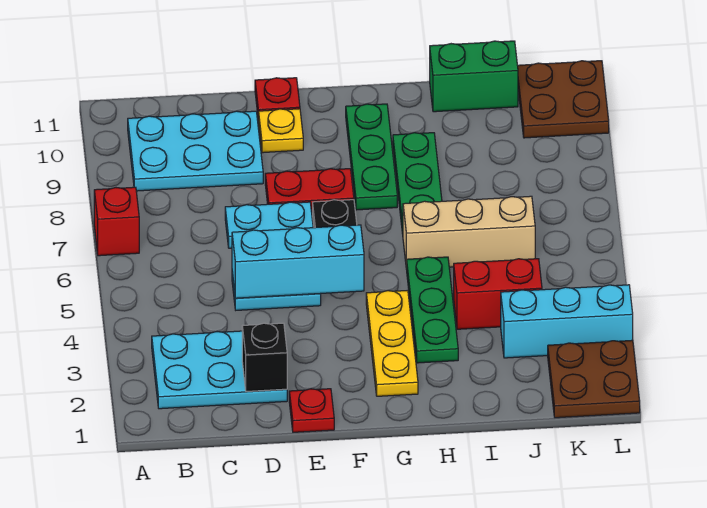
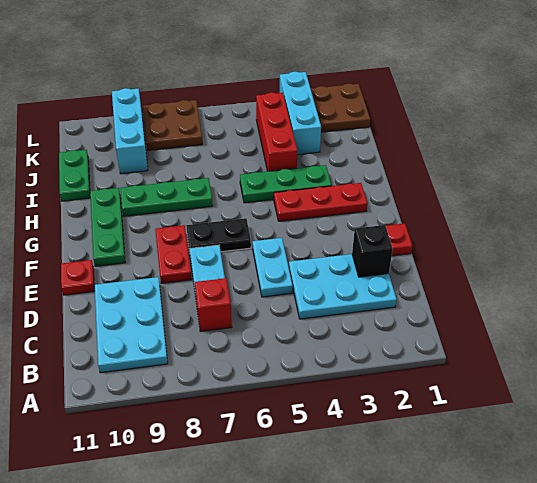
red brick A7 level 1 -> red brick C7 level 1
cyan plate B2:D3 level 1 -> cyan plate C2:D4 level 1
cyan brick D5:F5 level 2 -> cyan brick J9:L9 level 1
yellow plate E10 level 1 -> none
yellow plate G2:G4 level 1 -> red plate G2:G4 level 1
green plate G8:G10 level 1 -> green plate F10:H10 level 1
tan brick H6:J6 level 1 -> none
red brick I4:J4 level 1 -> red brick I4:K4 level 1
green brick I11:J11 level 1 -> green plate I11:J11 level 1
brown plate K10:L11 level 1 -> brown plate K7:L8 level 1

